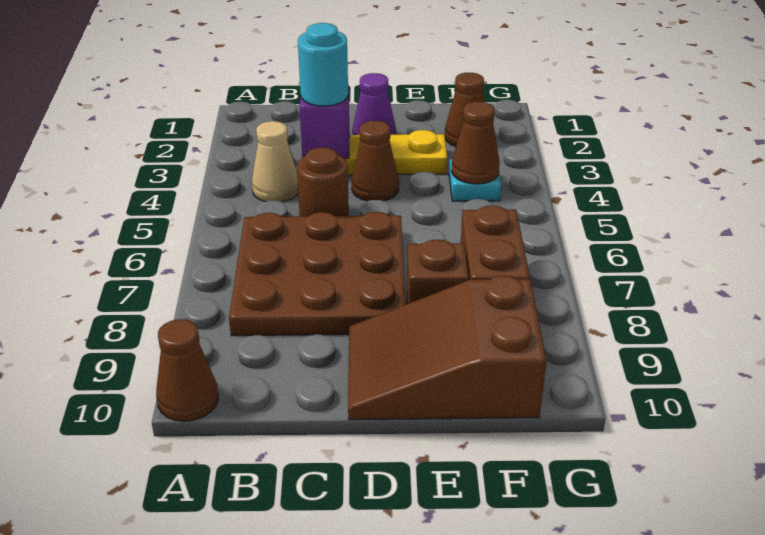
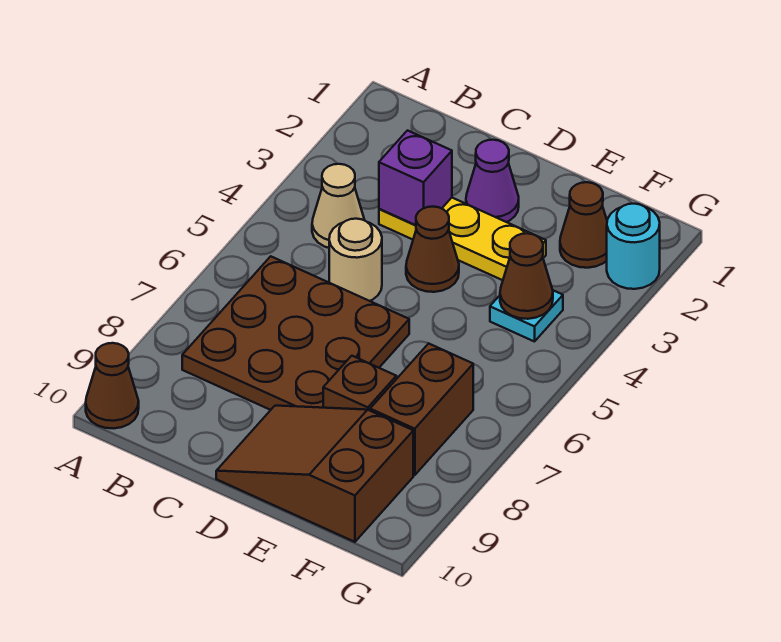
cyan round brick C3 level 3 -> cyan round brick G2 level 1
brown round brick C5 level 1 -> tan round brick C5 level 1

